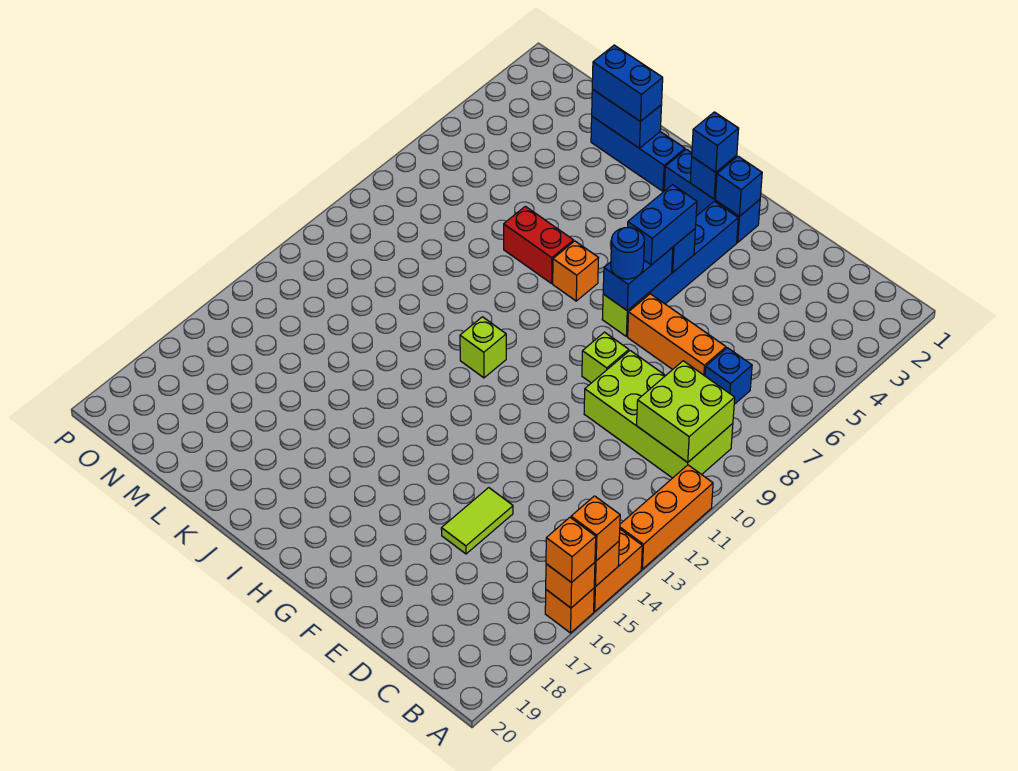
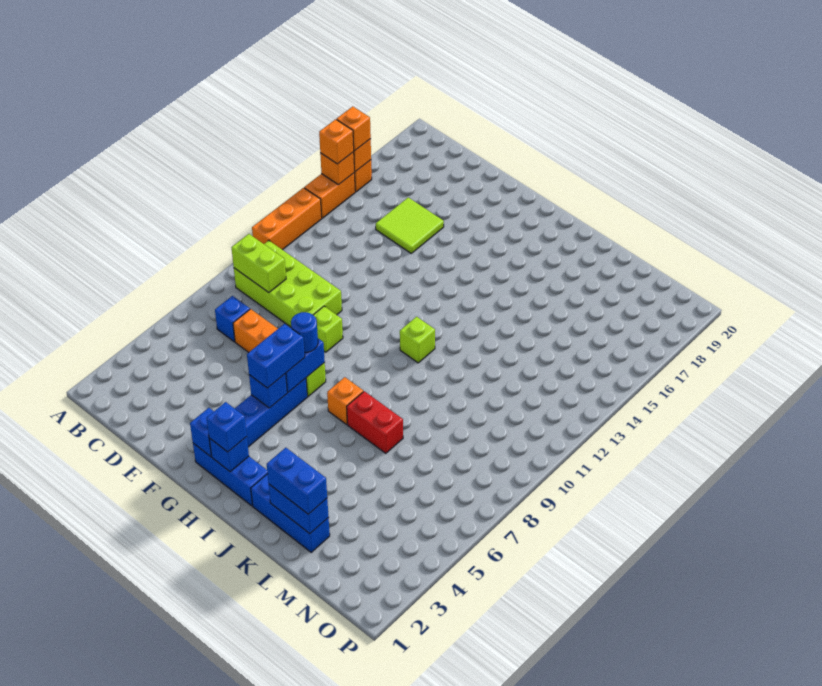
lime brick B9:C10 level 2 -> lime brick B9:C9 level 2
lime tile E15:E16 level 1 -> lime tile D15:E16 level 1

